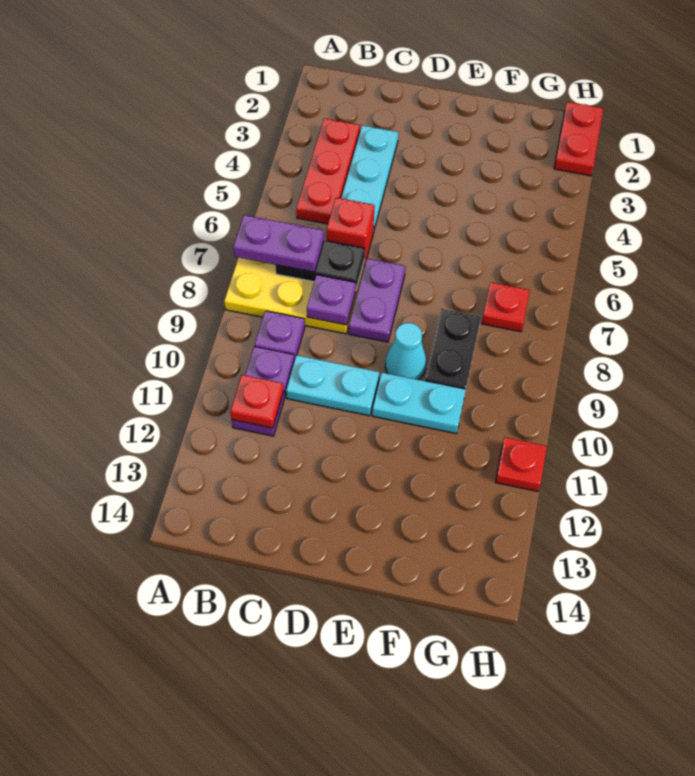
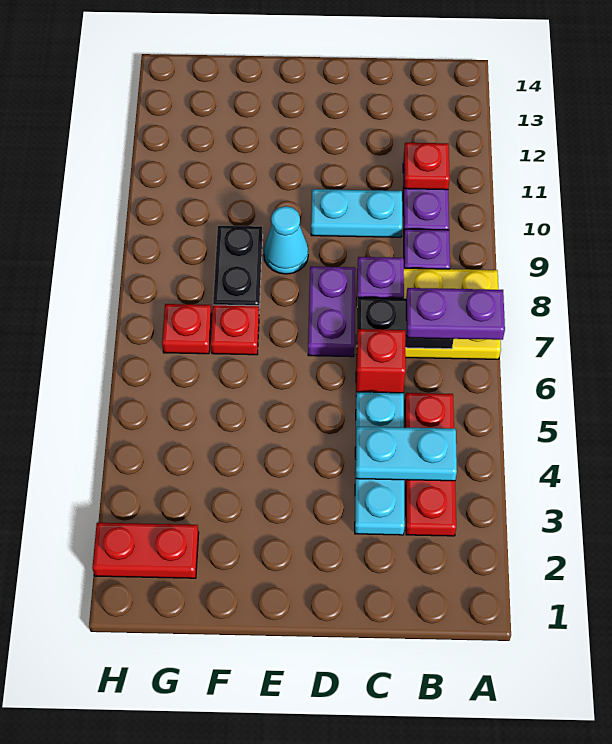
cyan plate E10:F10 level 1 -> cyan plate B4:C4 level 2
red plate H1:H2 level 1 -> red plate G2:H2 level 1
red plate H11 level 1 -> red plate F7 level 1

